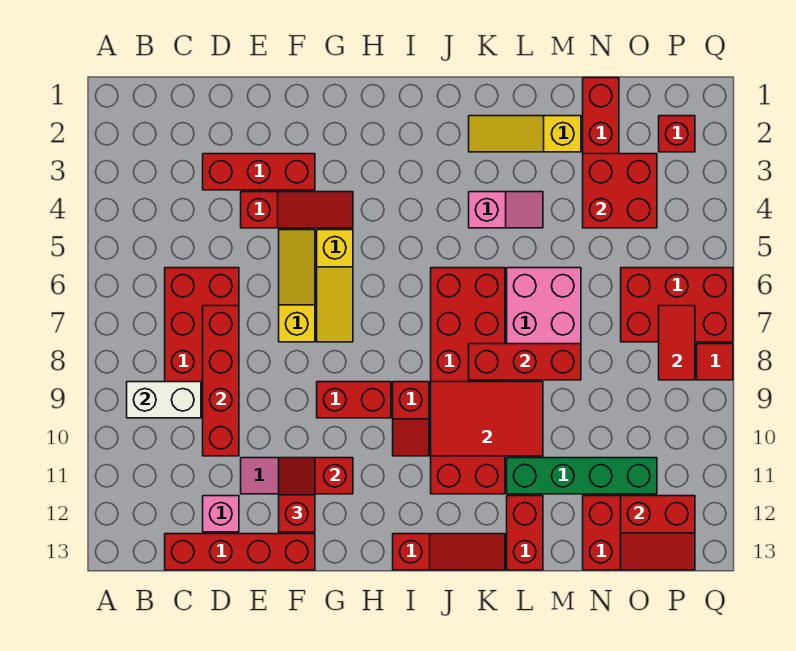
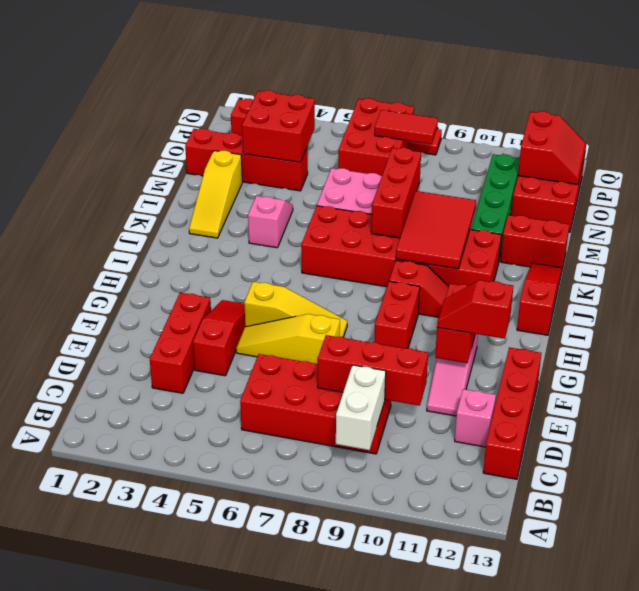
red brick D7:D10 level 2 -> red brick D8:D10 level 2

